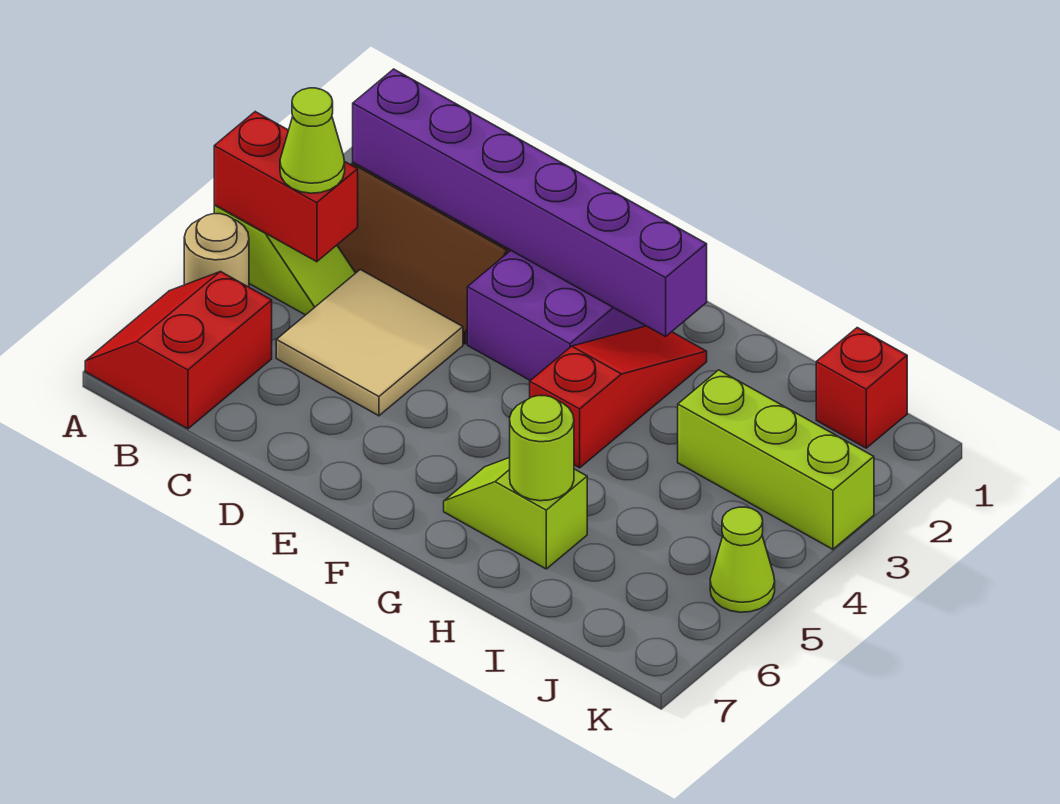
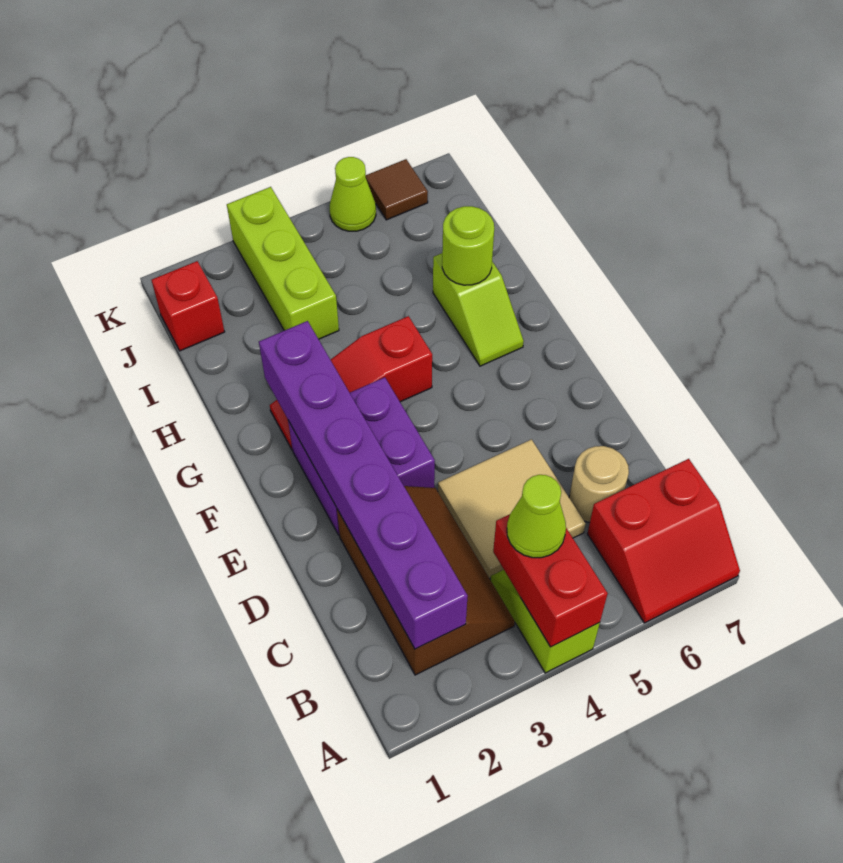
tan round brick A5 level 1 -> tan round brick C6 level 1
none -> brown tile K6 level 1

